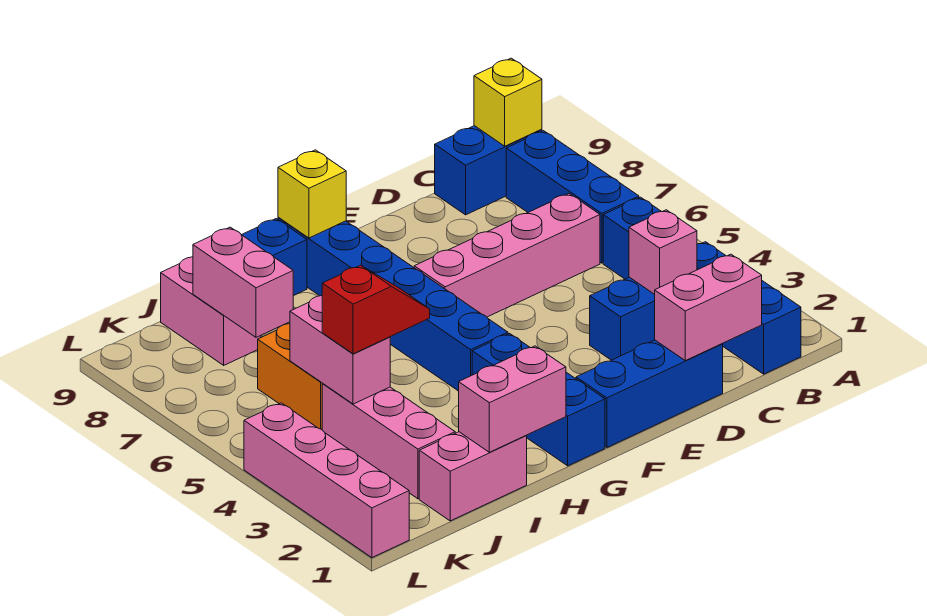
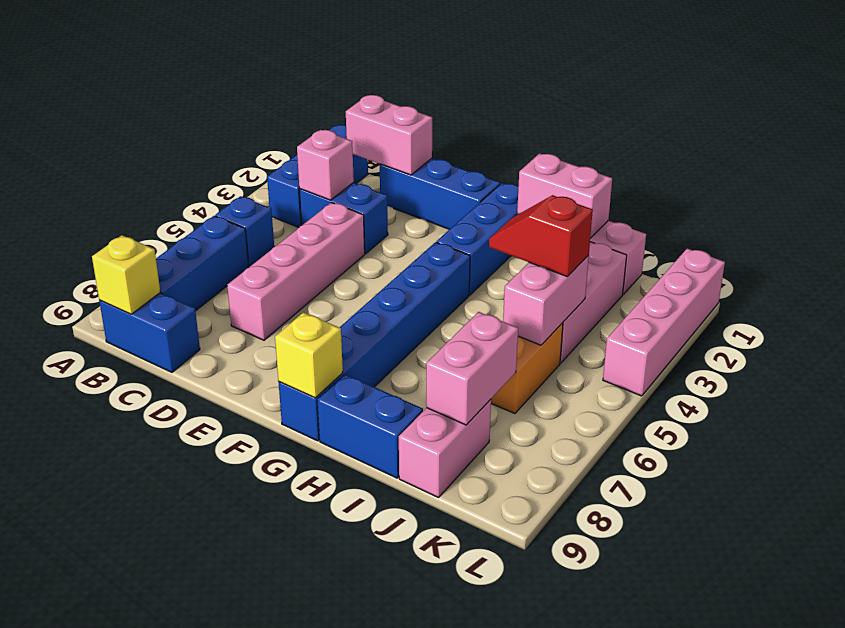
pink brick C6:F6 level 1 -> pink brick D4:D7 level 1

